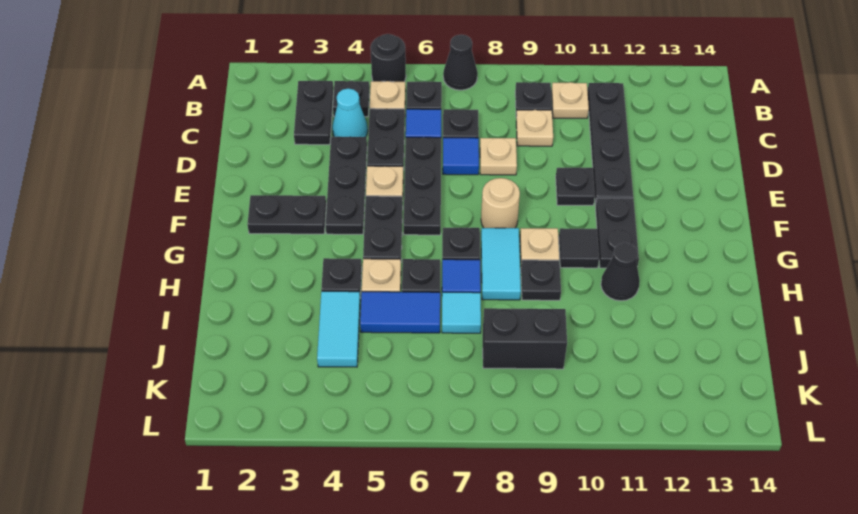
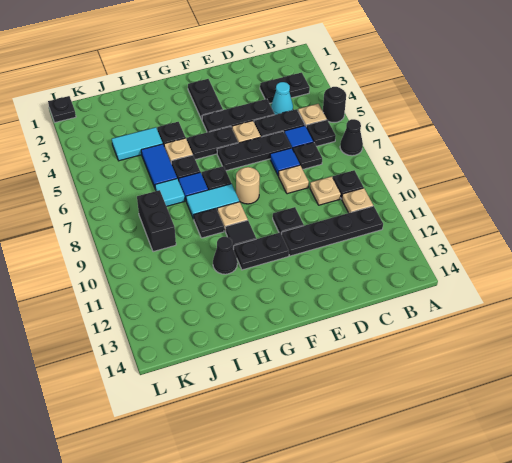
black plate B4 level 1 -> black plate L1 level 1

